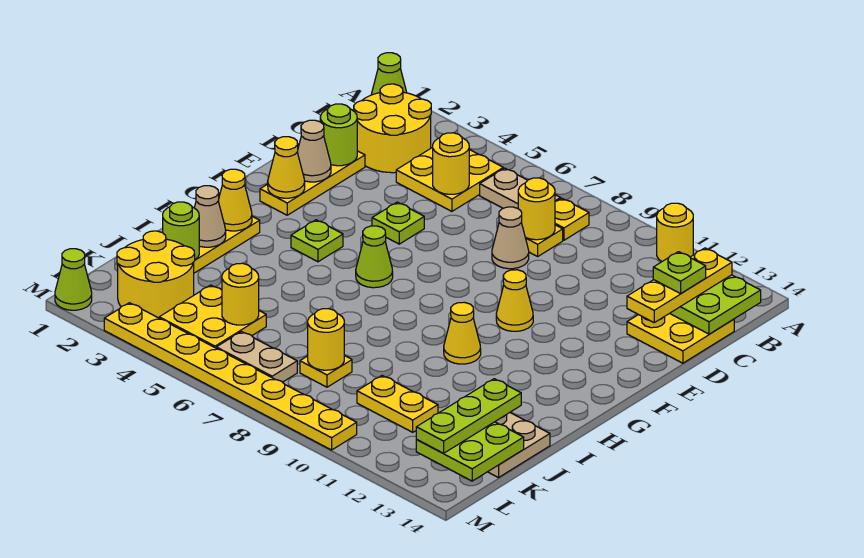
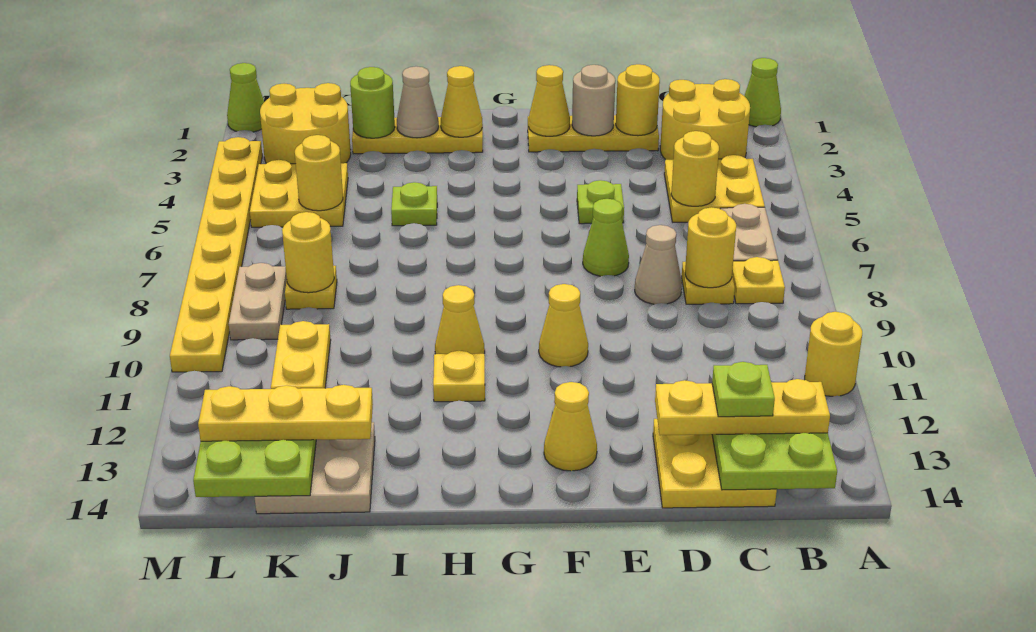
lime round brick D2 level 2 -> yellow round brick D2 level 2
tan cone E2 level 2 -> tan round brick E2 level 2
none -> yellow cone F13 level 1
lime plate G4 level 1 -> lime plate I5 level 1
lime cone G6 level 1 -> lime cone E7 level 1
none -> yellow plate H11 level 1
lime plate J13:L13 level 3 -> yellow plate J13:L13 level 3
tan plate L6:L7 level 1 -> tan plate L8:L9 level 1

